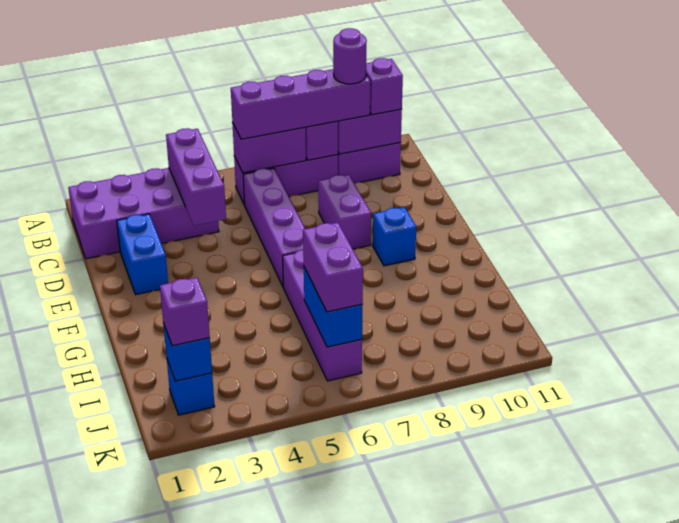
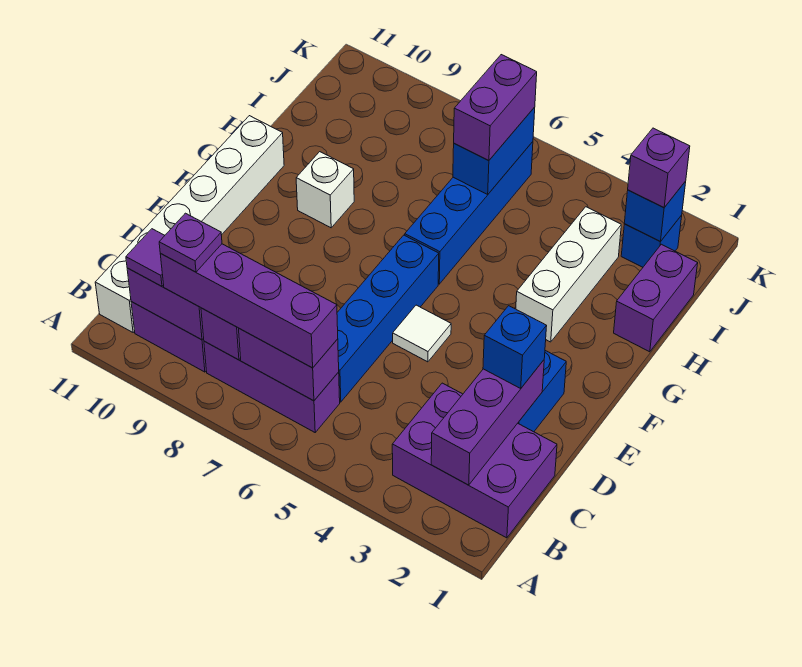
purple brick B1:C4 level 1 -> purple brick B1:C3 level 1
purple brick B4:D4 level 2 -> purple brick B2:D2 level 2
purple round brick B9 level 4 -> purple plate B9 level 4
purple brick B10 level 3 -> purple tile B10 level 3
none -> white brick B11:G11 level 1
purple brick C6:F6 level 1 -> blue brick C6:F6 level 1
purple brick D8:E8 level 1 -> purple brick H1:I1 level 1
none -> white tile E5 level 1
blue brick F9 level 1 -> blue brick D2 level 3
none -> white brick G3:I3 level 1
purple brick G6:J6 level 1 -> blue brick G6:J6 level 1
none -> white brick G9 level 1

